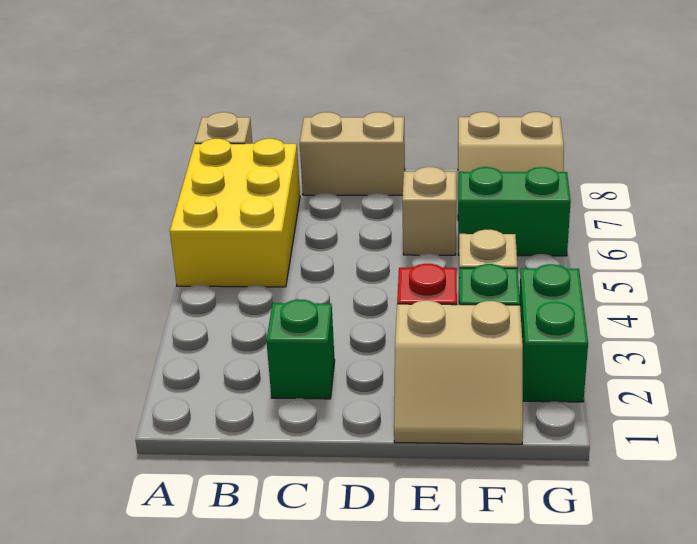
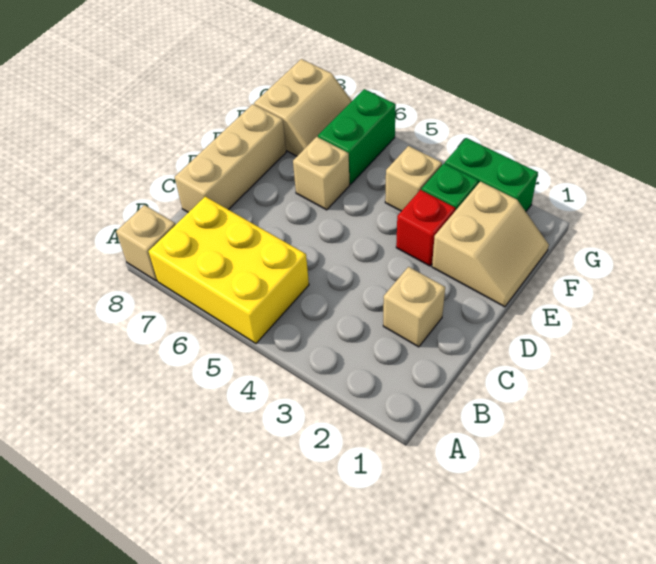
green brick C2 level 1 -> tan brick C2 level 1
tan brick C8:D8 level 1 -> tan brick C8:E8 level 1

